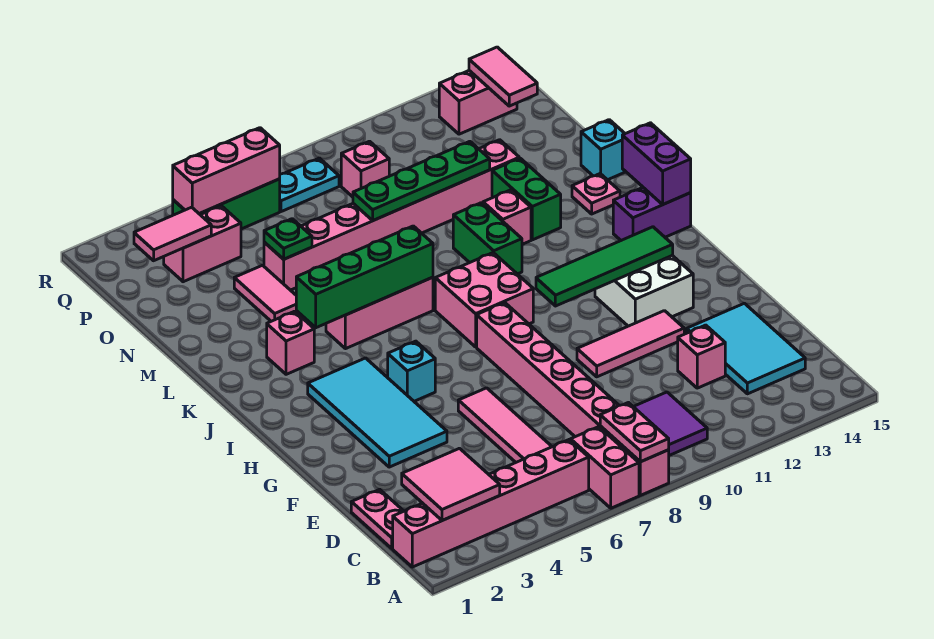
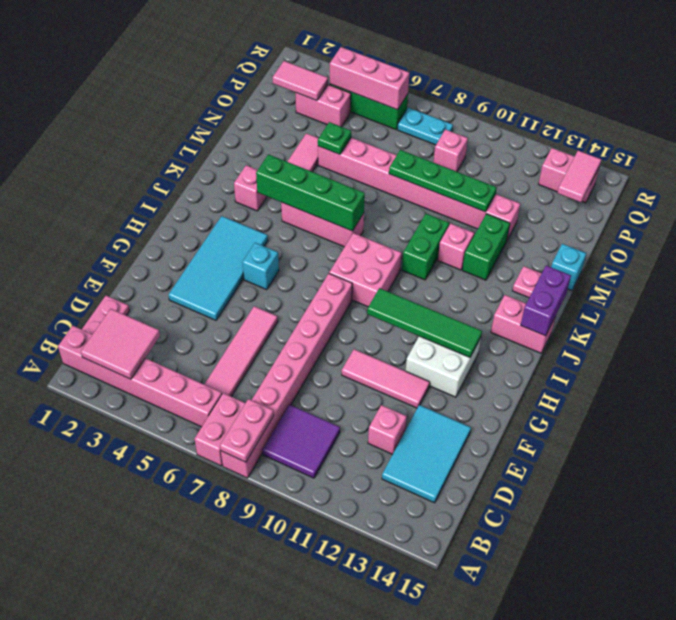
purple brick J14:J15 level 1 -> pink brick J14:J15 level 1

